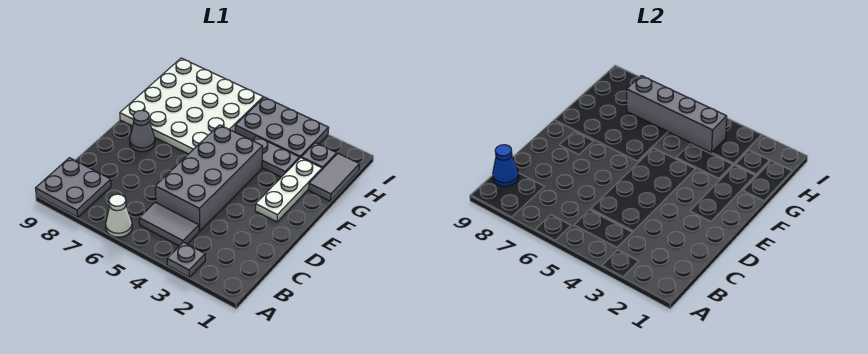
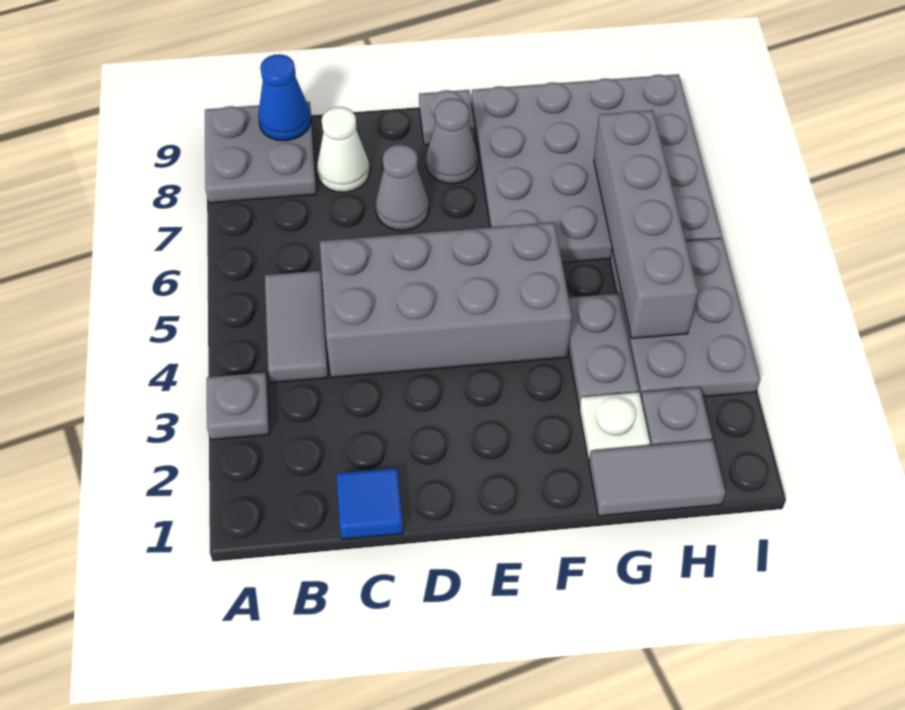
white cone A6 level 1 -> white cone C8 level 1
none -> blue tile C1 level 1
none -> grey cone D7 level 1
white plate E2:G2 level 1 -> white plate G2 level 1
none -> grey plate E9 level 1
white plate F6:I9 level 1 -> grey plate F6:I9 level 1

